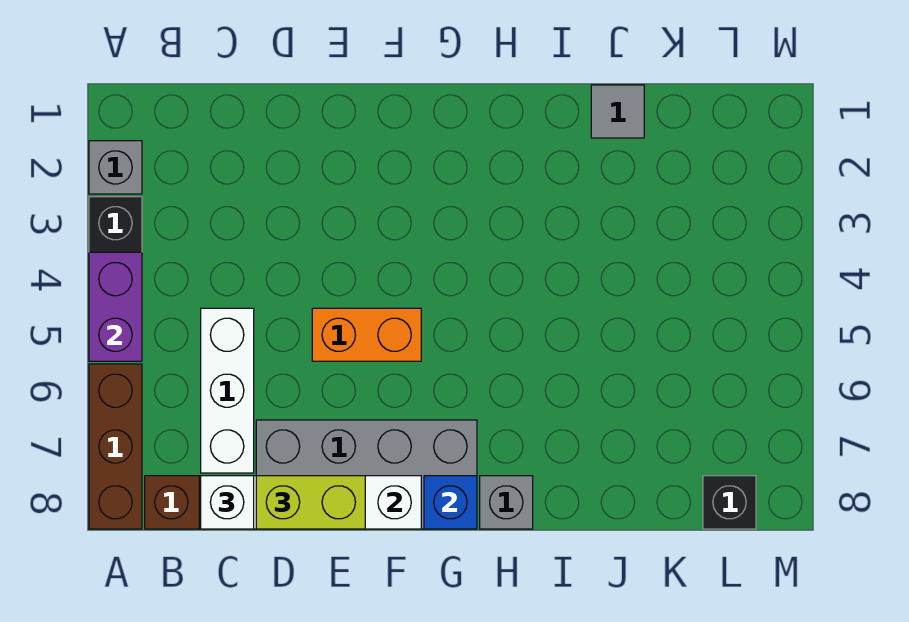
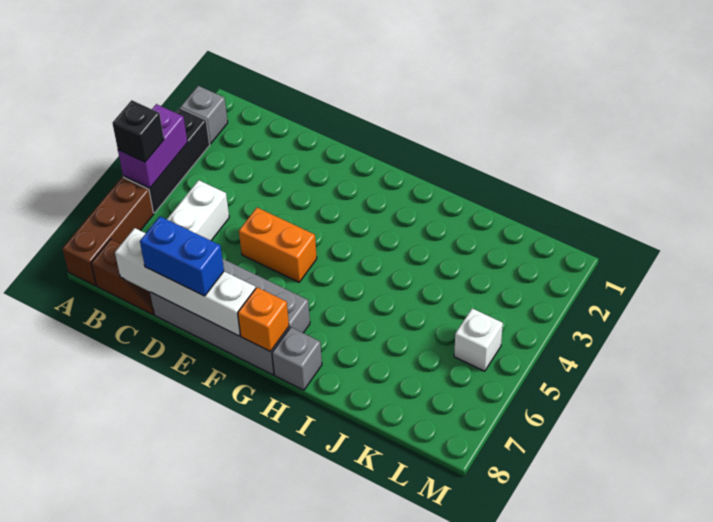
white brick C8 level 3 -> white brick L5 level 1
lime brick D8:E8 level 3 -> blue brick D8:E8 level 3
blue brick G8 level 2 -> orange brick G8 level 2
grey tile J1 level 1 -> none
black brick L8 level 1 -> black brick A5 level 3

